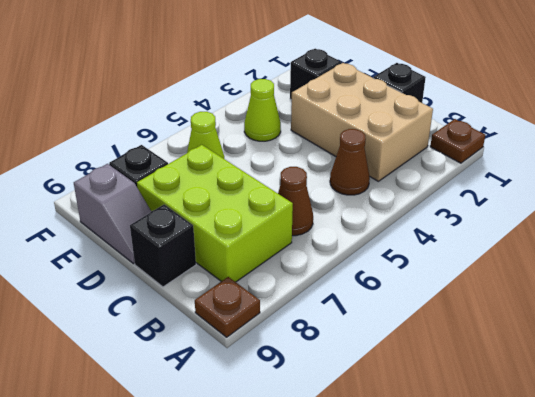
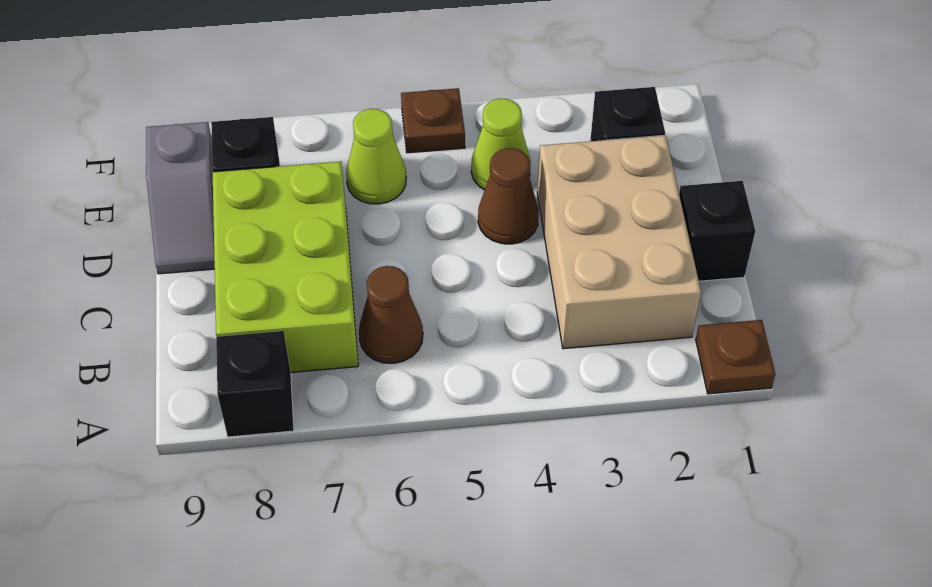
brown plate A9 level 1 -> brown plate F5 level 1
brown cone B4 level 1 -> brown cone D4 level 1
black brick C9 level 1 -> black brick A8 level 1

